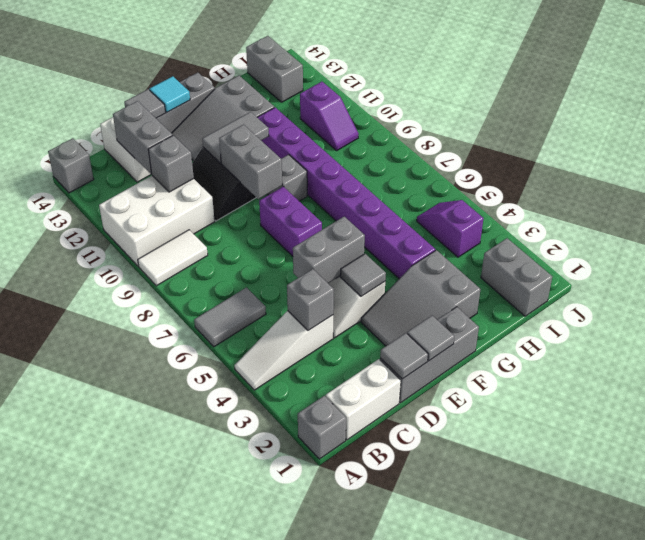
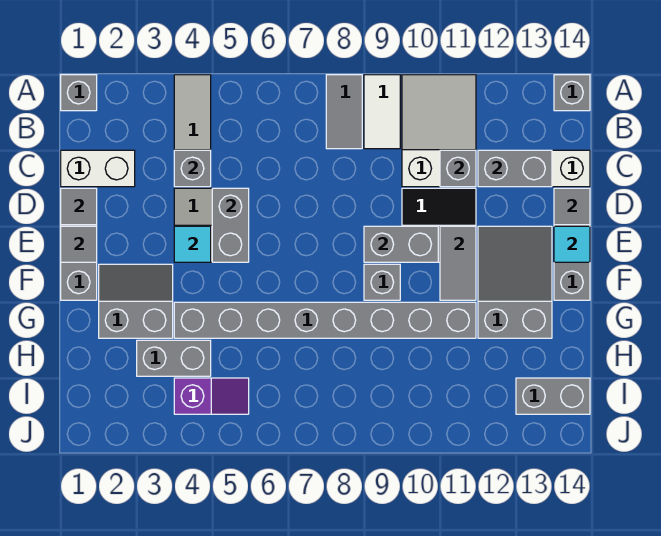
grey tile A6:B6 level 1 -> grey tile A8:B8 level 1
white brick A10:C11 level 1 -> white slope A10:C11 level 1 top C
white brick B1:C1 level 1 -> white brick C1:C2 level 1
grey slope E2:G3 level 1 top G -> grey slope F2:G3 level 1 top G
grey tile E4 level 2 -> cyan tile E4 level 2
purple brick E7:E8 level 1 -> none
purple brick G4:G11 level 1 -> grey brick G4:G11 level 1
grey brick I1:I2 level 1 -> grey brick H3:H4 level 1
purple slope I10:I11 level 1 top 11 -> none

